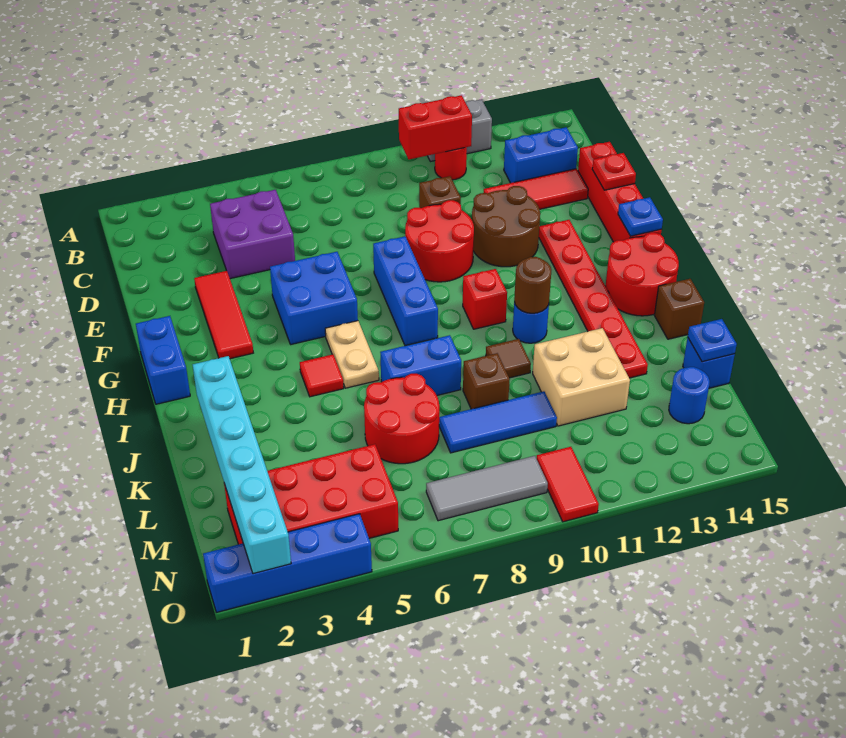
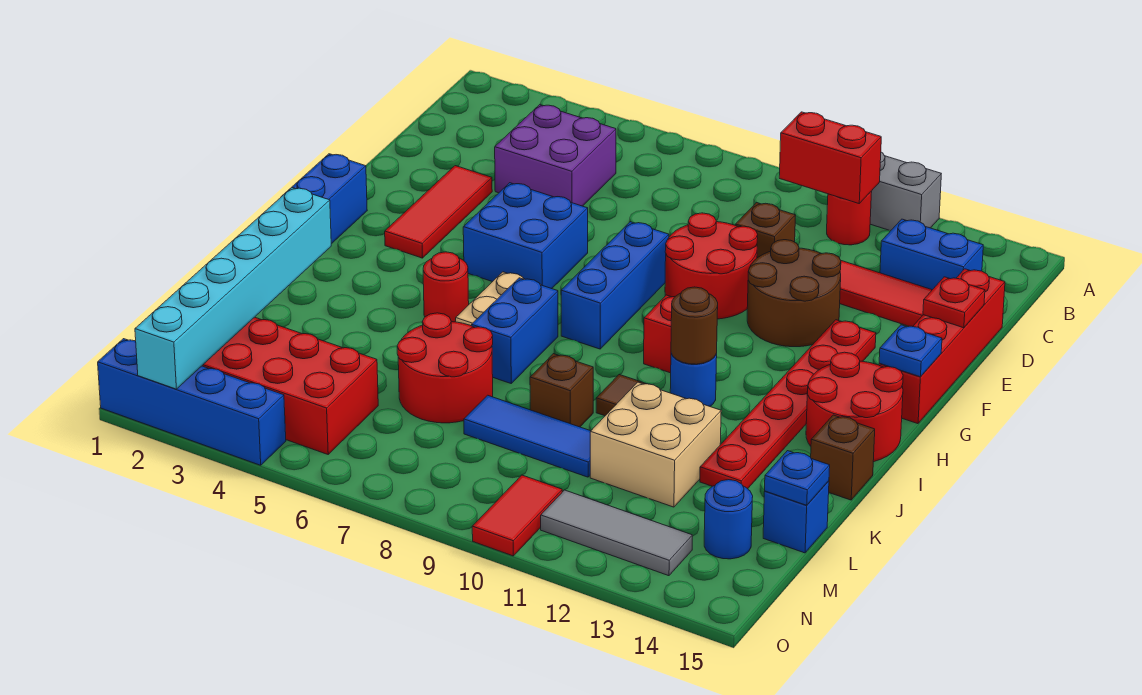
red tile I5 level 1 -> red round brick I5 level 1
blue brick J7:J8 level 1 -> blue brick I7:J7 level 1
grey tile N7:N9 level 1 -> grey tile N11:N13 level 1

